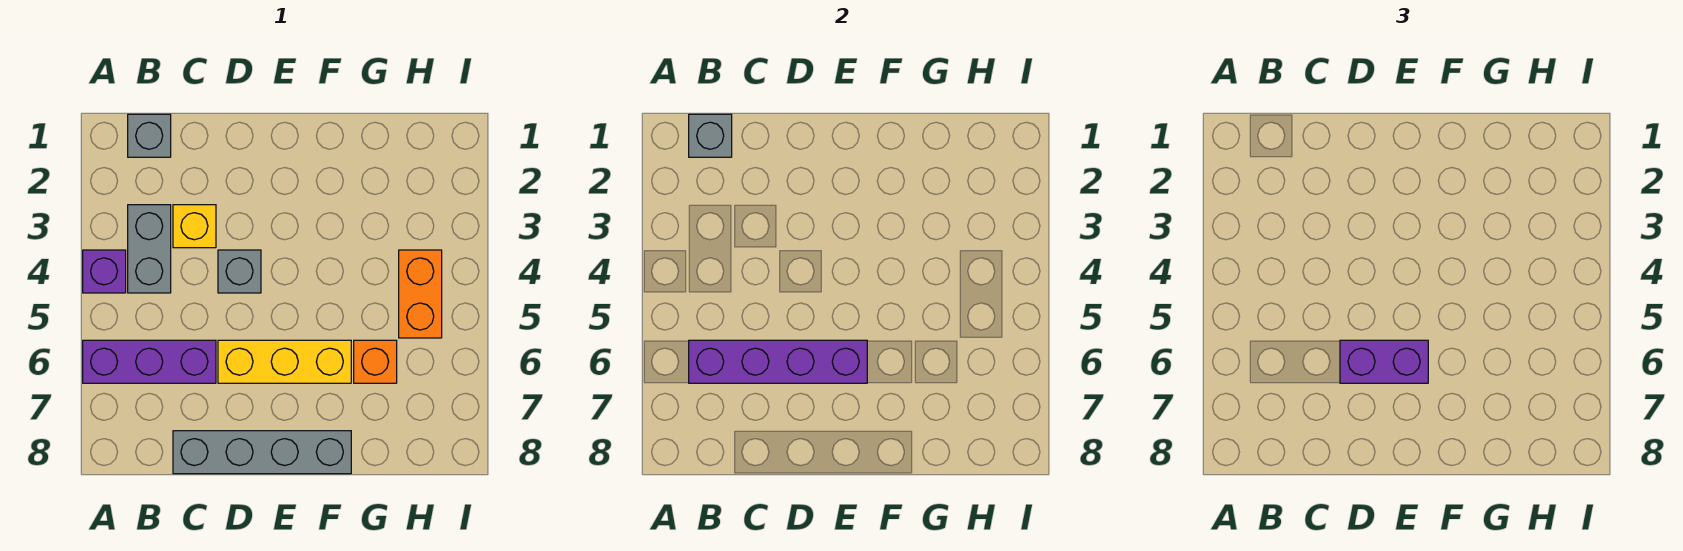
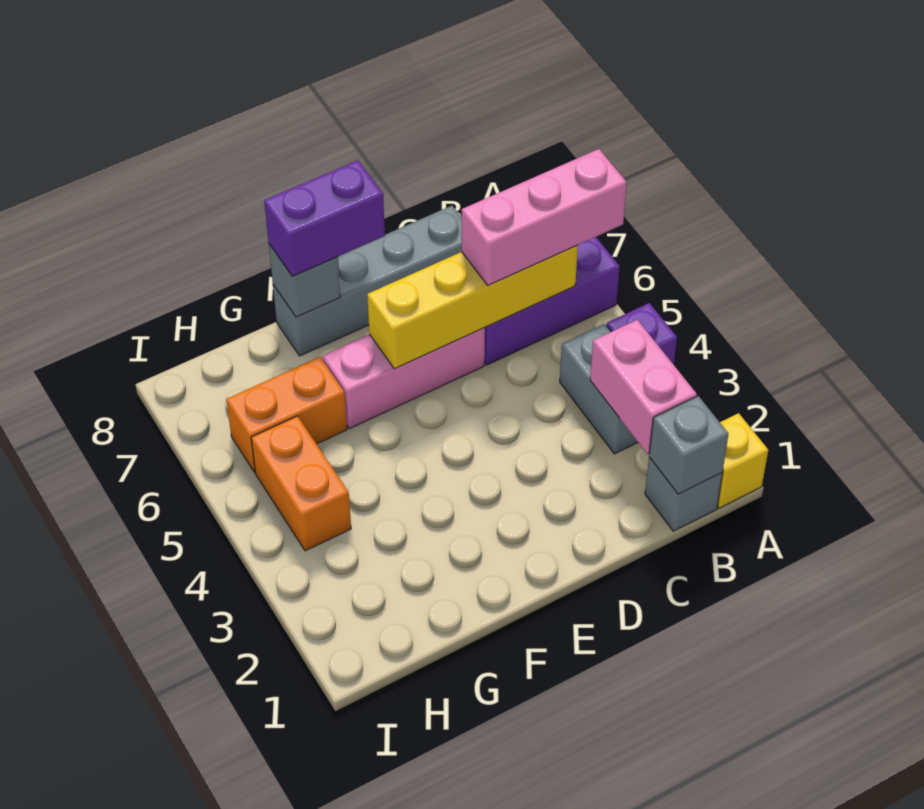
none -> pink brick A6:C6 level 3
none -> pink brick B2:B3 level 2
purple brick B6:E6 level 2 -> yellow brick B6:E6 level 2
yellow brick C3 level 1 -> yellow brick A1 level 1
grey brick D4 level 1 -> grey brick F8 level 2
yellow brick D6:F6 level 1 -> pink brick D6:F6 level 1
purple brick D6:E6 level 3 -> purple brick E8:F8 level 3
orange brick G6 level 1 -> orange brick G6:H6 level 1

